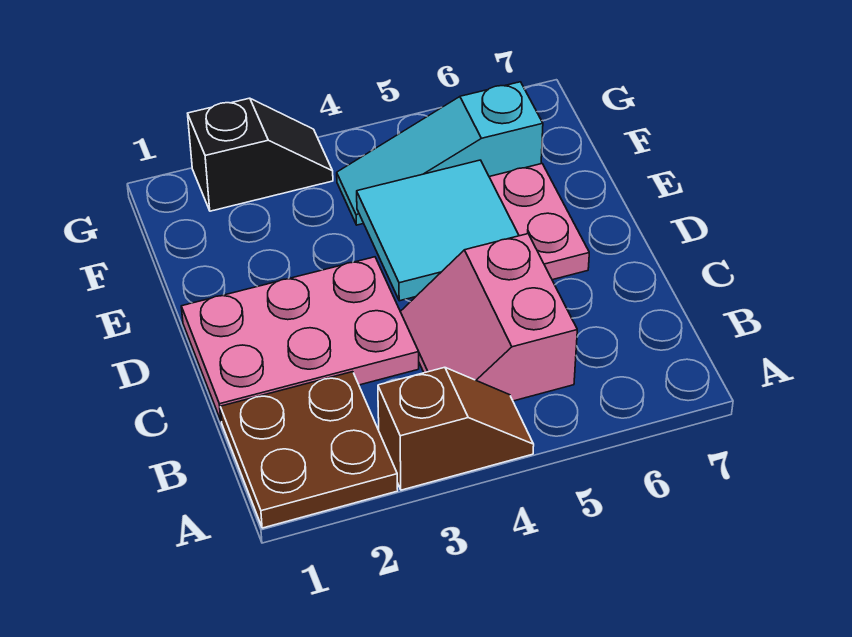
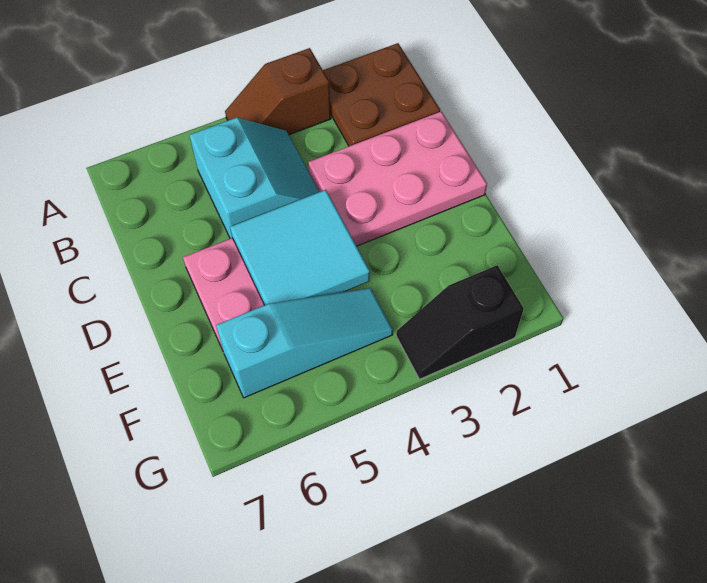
pink slope B4:C5 level 1 top 5 -> cyan slope B4:C5 level 1 top 5

